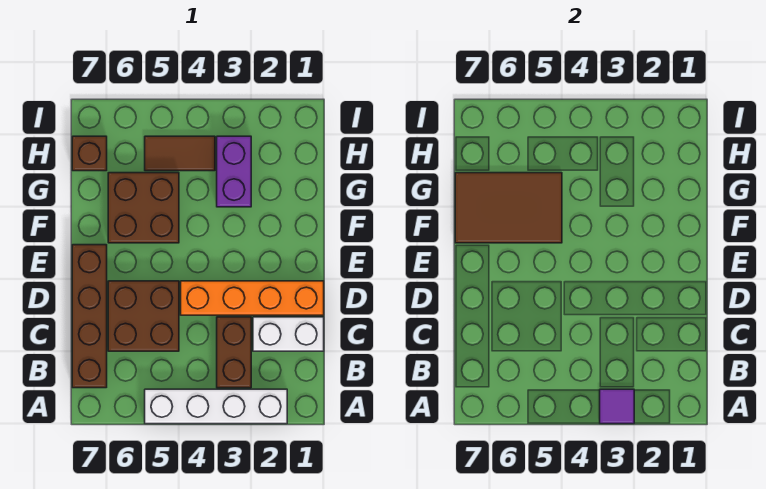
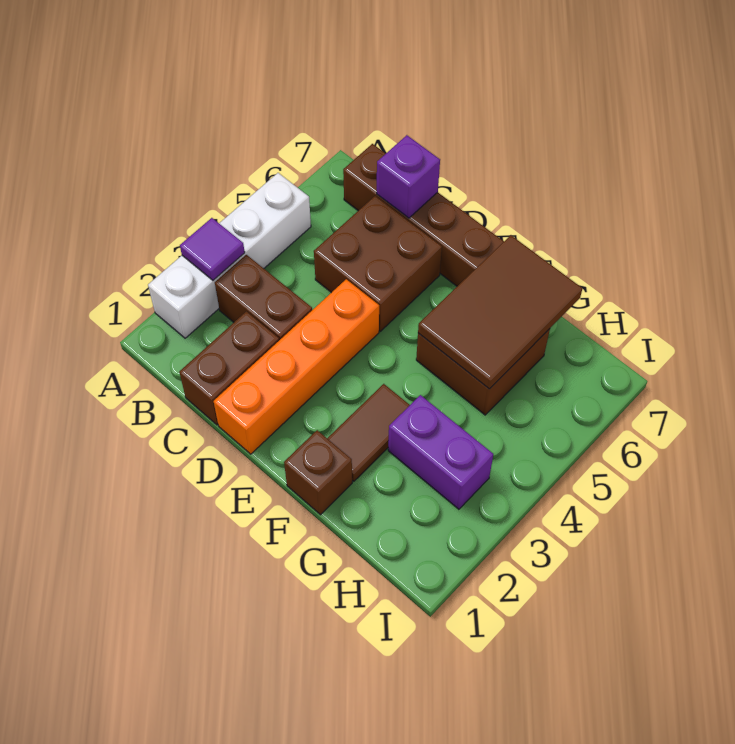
white brick C1:C2 level 1 -> brown brick C1:C2 level 1
none -> purple brick C7 level 2
brown tile H4:H5 level 1 -> brown tile F2:F3 level 1
brown brick H7 level 1 -> brown brick F1 level 1

